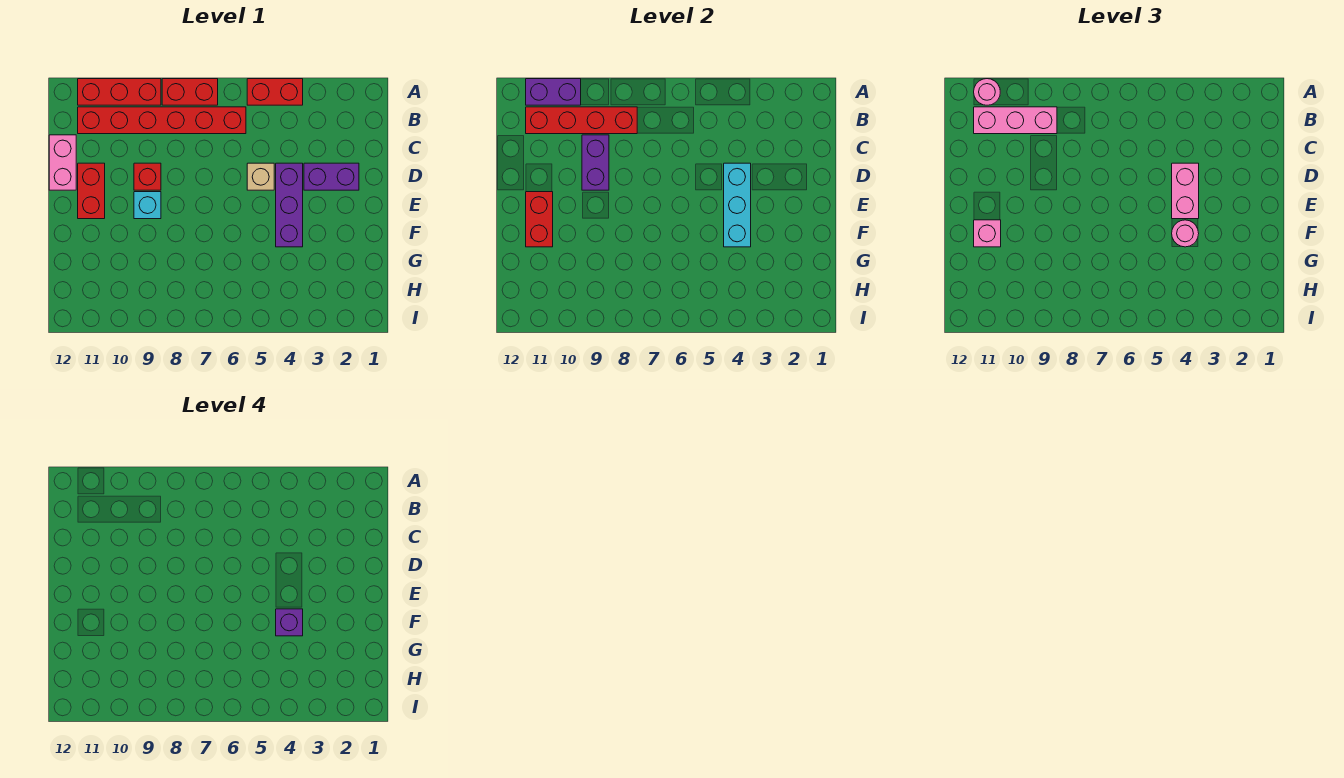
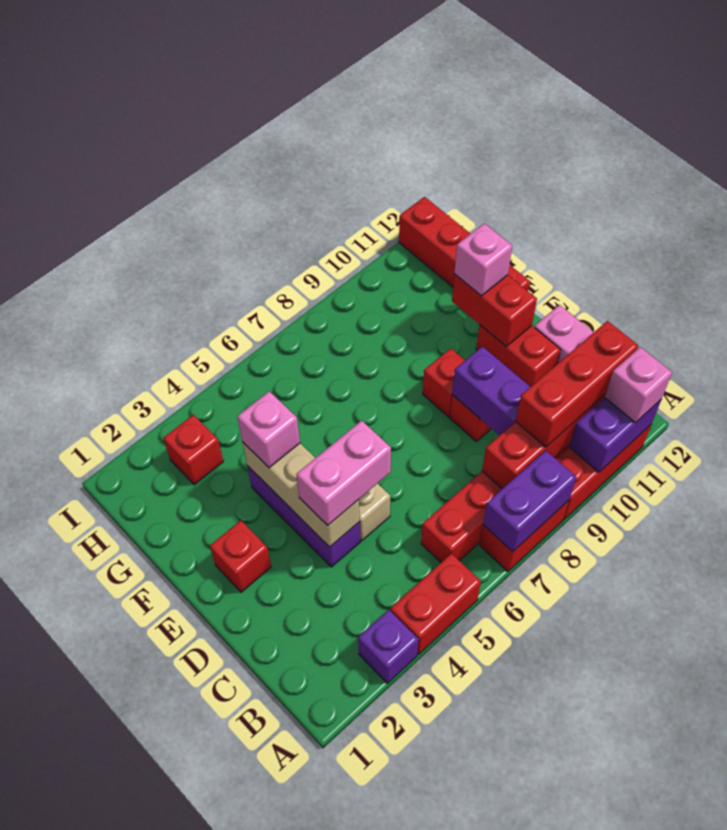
pink round brick A11 level 3 -> pink brick A11 level 3
pink brick B9:B11 level 3 -> red brick B9:B11 level 3
purple brick D2:D3 level 1 -> purple brick A7:A8 level 2
cyan brick D4:F4 level 2 -> tan brick D4:F4 level 2
pink brick D4:E4 level 3 -> pink brick D4:D5 level 3
none -> red brick E2 level 1
cyan brick E9 level 1 -> red brick E9 level 1
pink round brick F4 level 3 -> pink brick F4 level 3
purple brick F4 level 4 -> purple brick A3 level 1
none -> red brick F12:I12 level 1
none -> red brick H3 level 1

